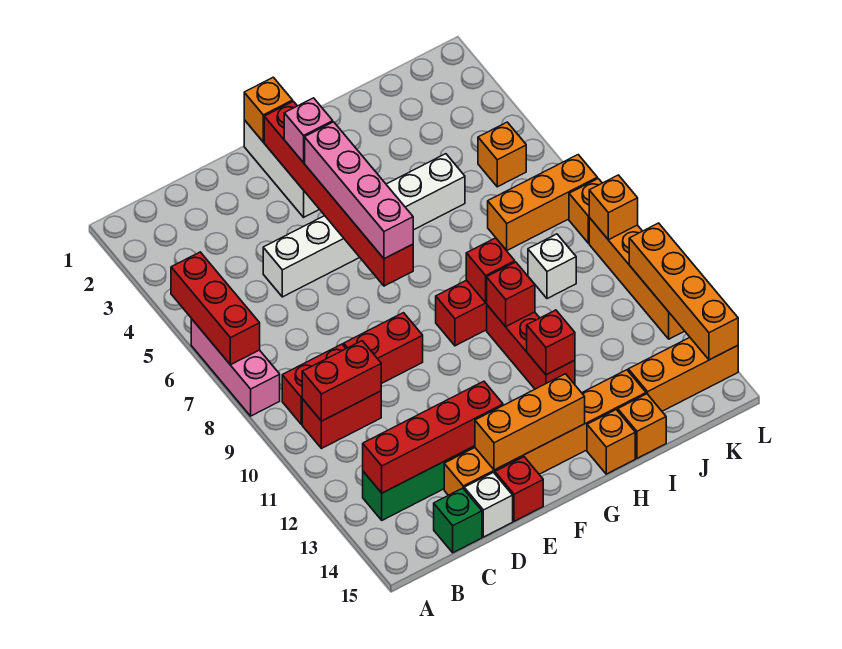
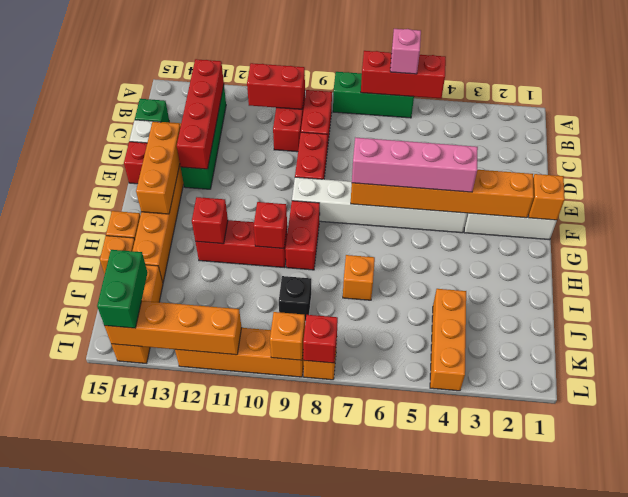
pink brick A6:A8 level 1 -> green brick A6:A8 level 1
red brick B10:C10 level 2 -> red brick B10:B11 level 2
white brick D5:I5 level 1 -> white brick F4:F9 level 1
red brick F2:F7 level 2 -> orange brick F2:F7 level 2
pink brick F3 level 3 -> pink brick A6 level 3
red brick H9 level 2 -> red brick L8 level 2
orange brick J7:L7 level 1 -> orange brick J4:L4 level 1
white brick J9 level 1 -> black brick J9 level 1
orange brick K5 level 1 -> orange brick I7 level 1
none -> green brick K14:L14 level 3

